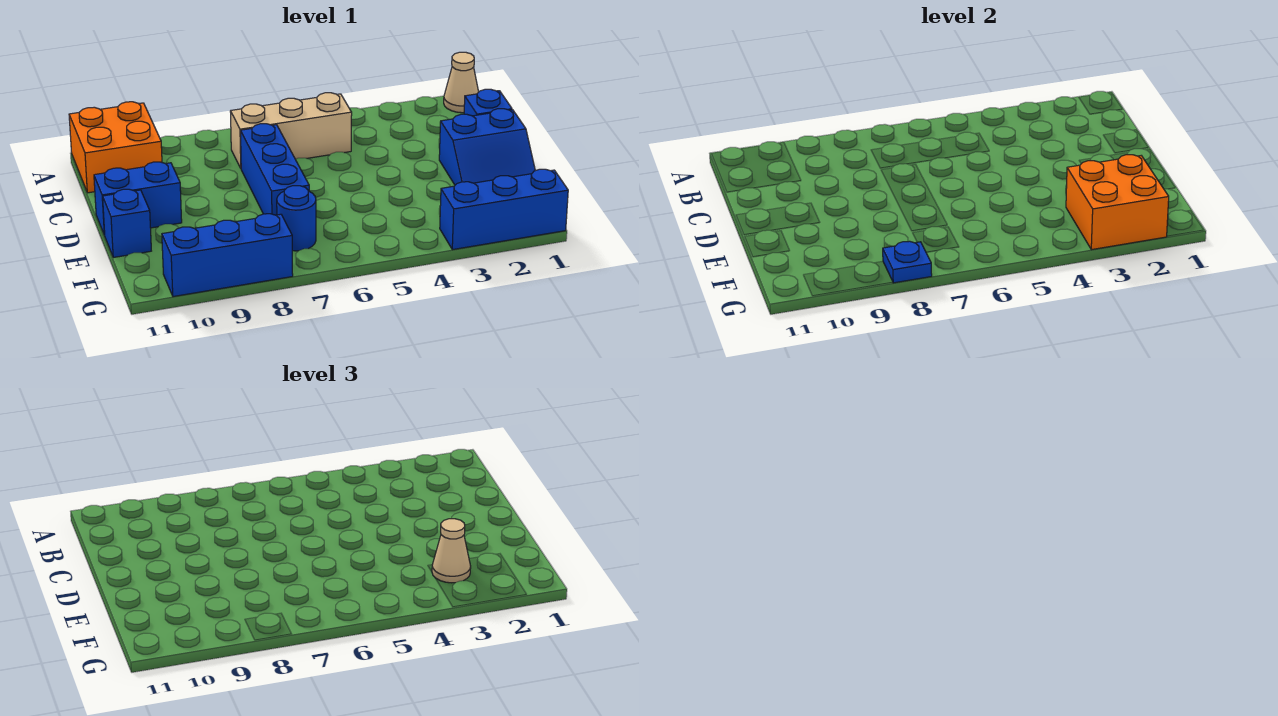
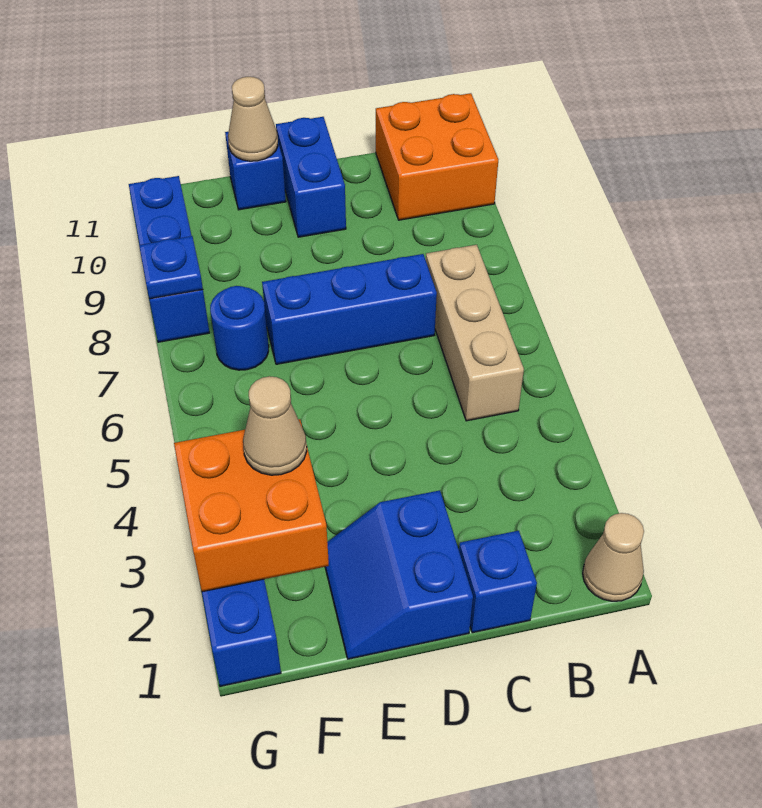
none -> tan cone E11 level 2

